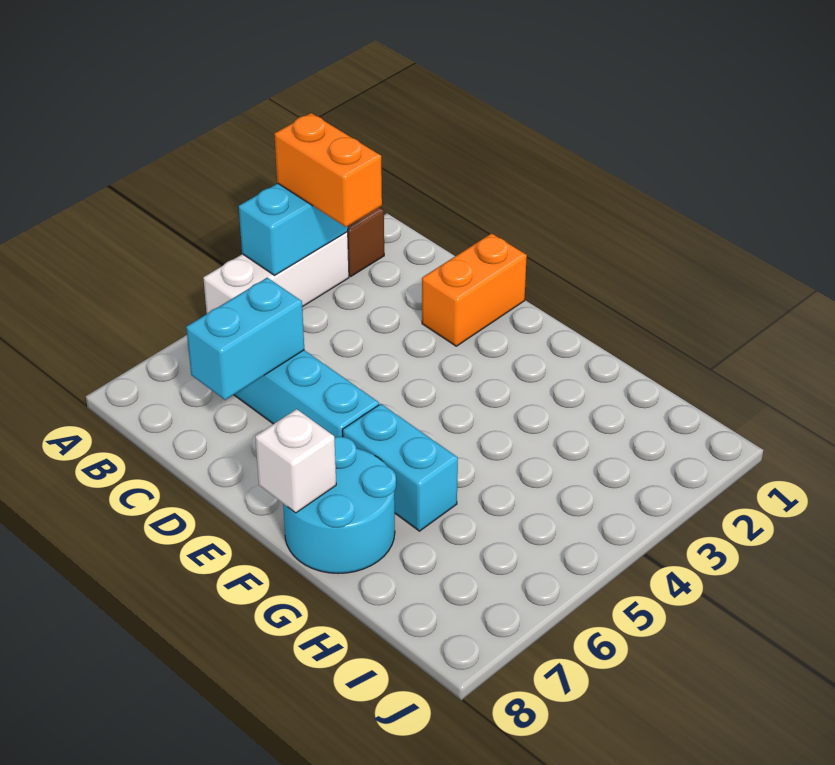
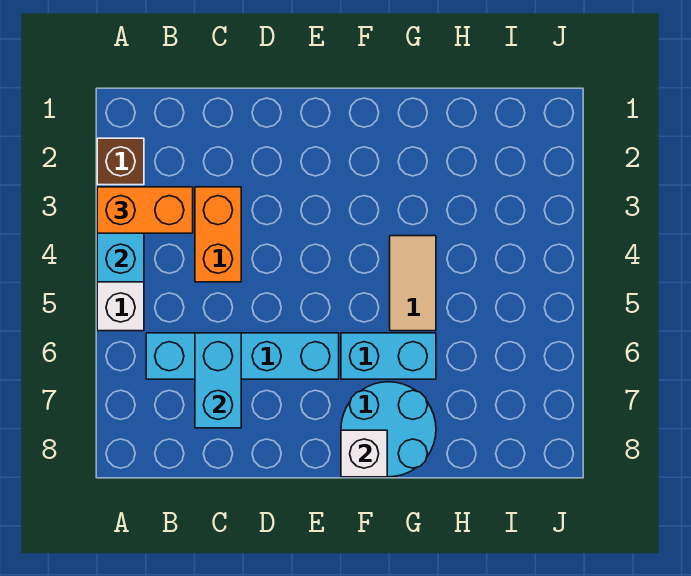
orange brick D1:D2 level 1 -> orange brick C3:C4 level 1
none -> tan tile G4:G5 level 1

